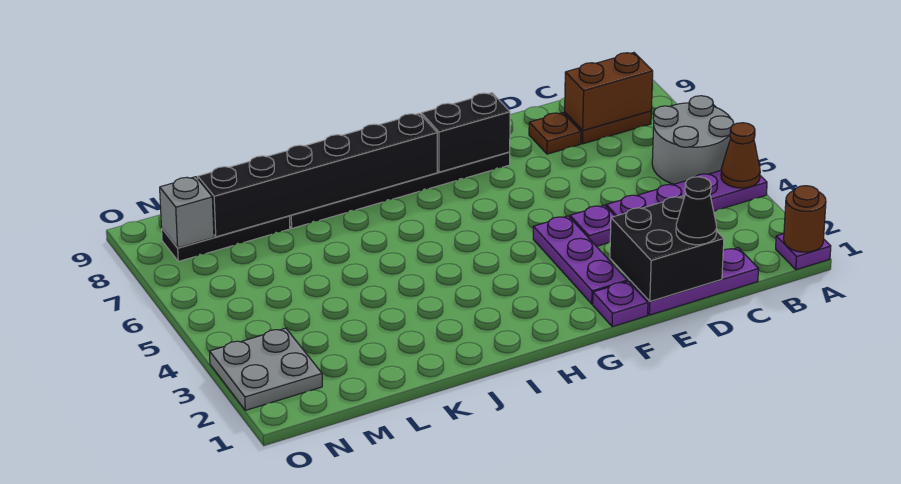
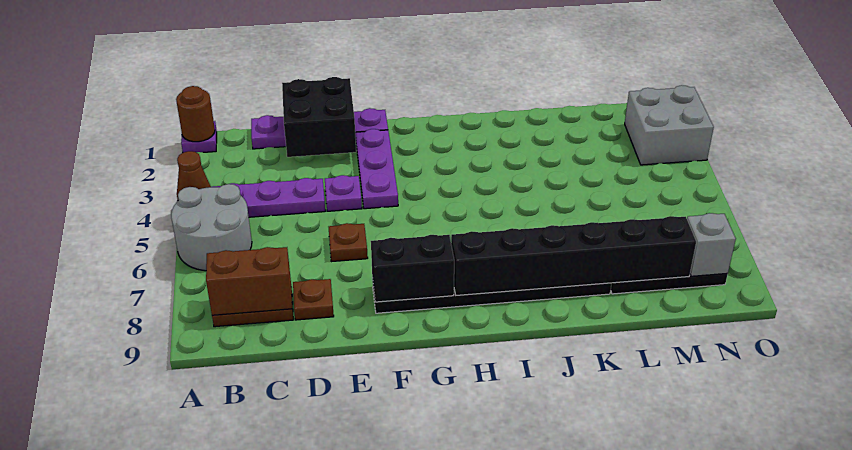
black cone D1 level 3 -> none
none -> brown plate E6 level 1
grey plate N2:O3 level 1 -> grey brick N2:O3 level 1

